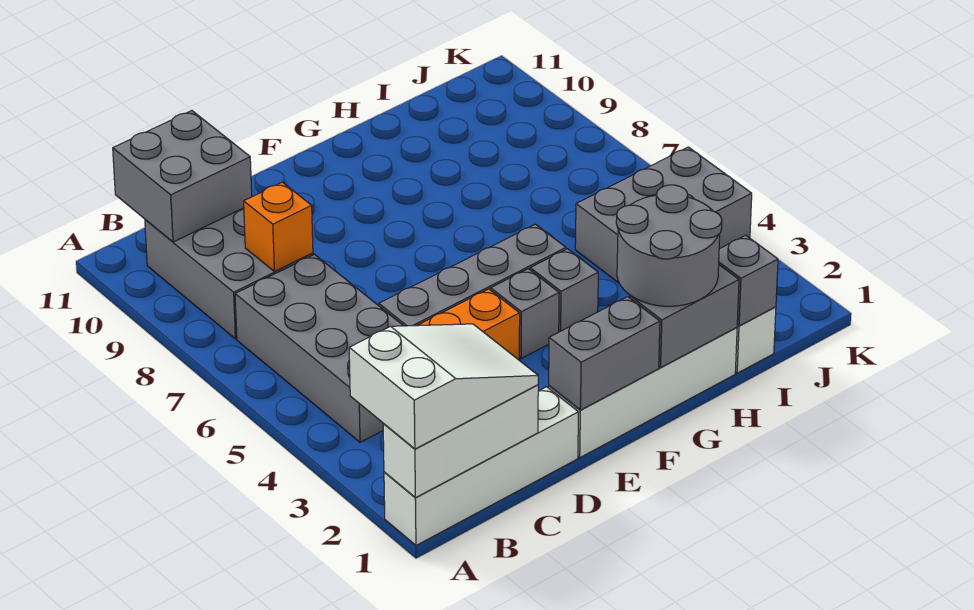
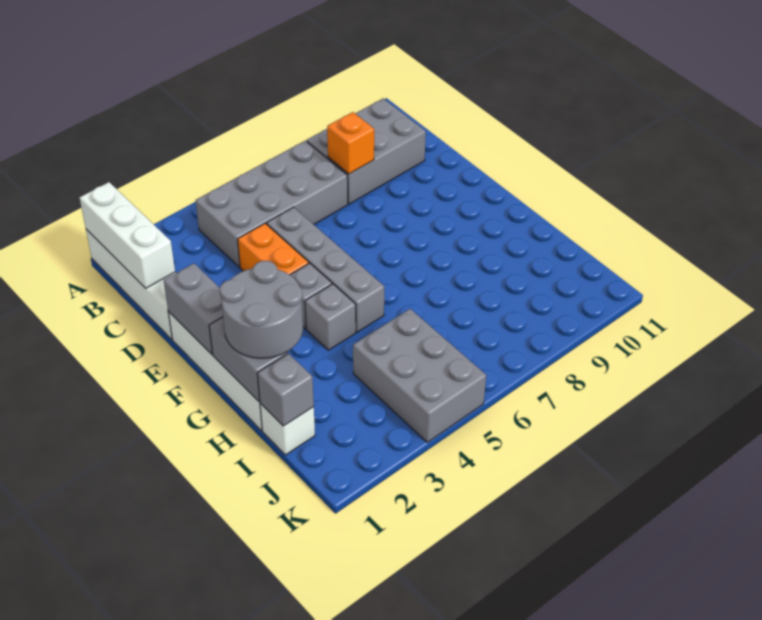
white slope A1:C2 level 3 top A -> none
grey brick B10:C11 level 2 -> none

